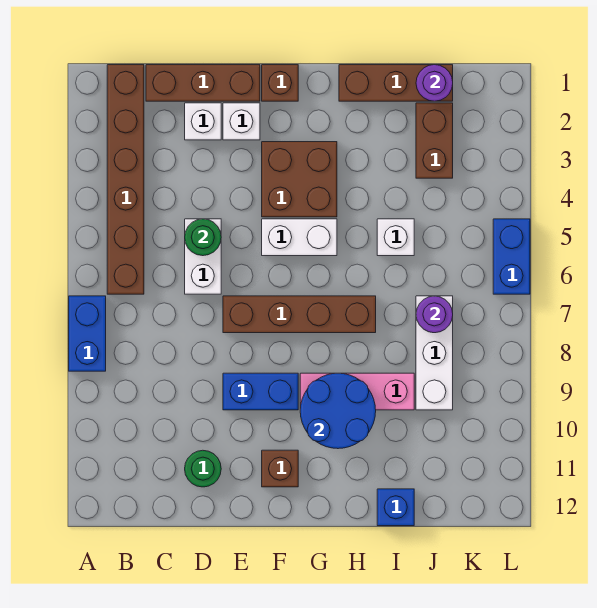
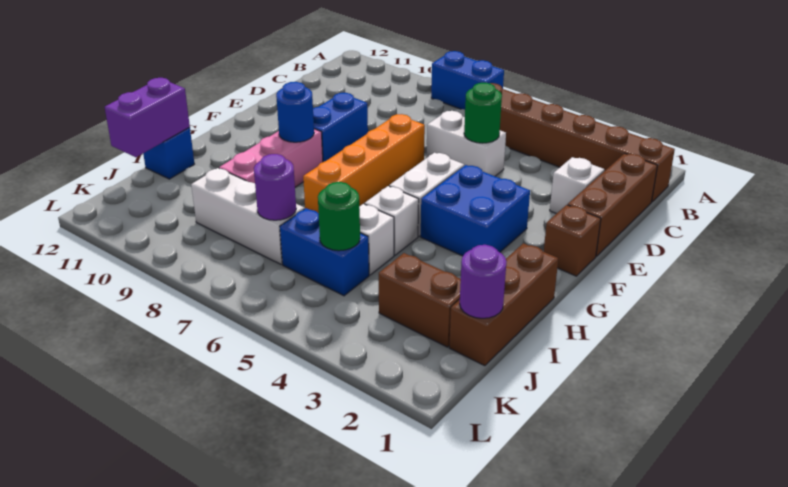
green round brick D11 level 1 -> green round brick J5 level 2
white brick E2 level 1 -> white brick H5 level 1
brown brick E7:H7 level 1 -> orange brick E7:H7 level 1
brown brick F3:G4 level 1 -> blue brick F3:G4 level 1
brown brick F11 level 1 -> none
blue round brick G9:H10 level 2 -> blue round brick G9 level 2
none -> purple brick I12:J12 level 2
blue brick L5:L6 level 1 -> blue brick J5:J6 level 1

